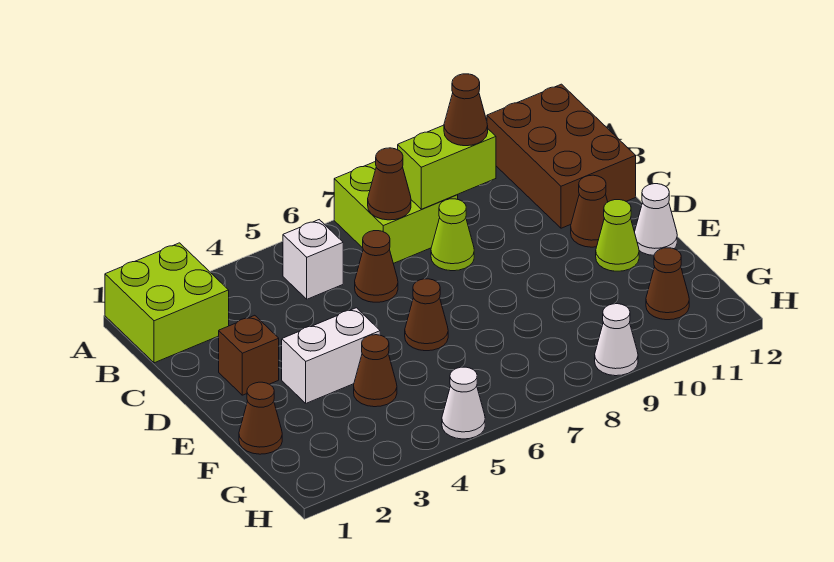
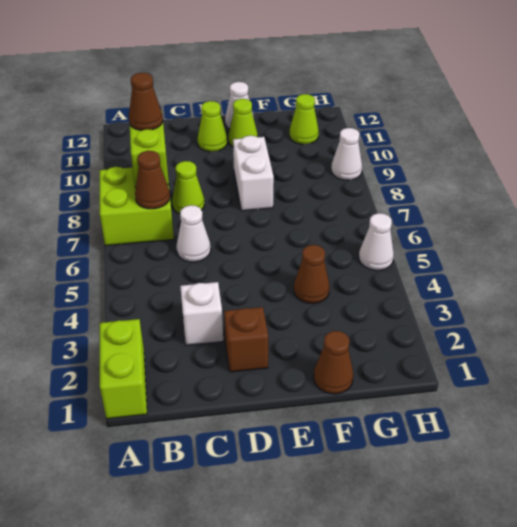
lime brick A1:B2 level 1 -> lime brick A1:A2 level 1
brown brick A11:C12 level 1 -> none
white brick B5 level 1 -> white brick C3 level 1
brown cone C6 level 1 -> white cone C6 level 1
brown cone D11 level 1 -> lime cone D11 level 1
white brick E3:E4 level 1 -> white brick E8:E9 level 1
brown cone E6 level 1 -> none
brown cone G11 level 1 -> lime cone G11 level 1

